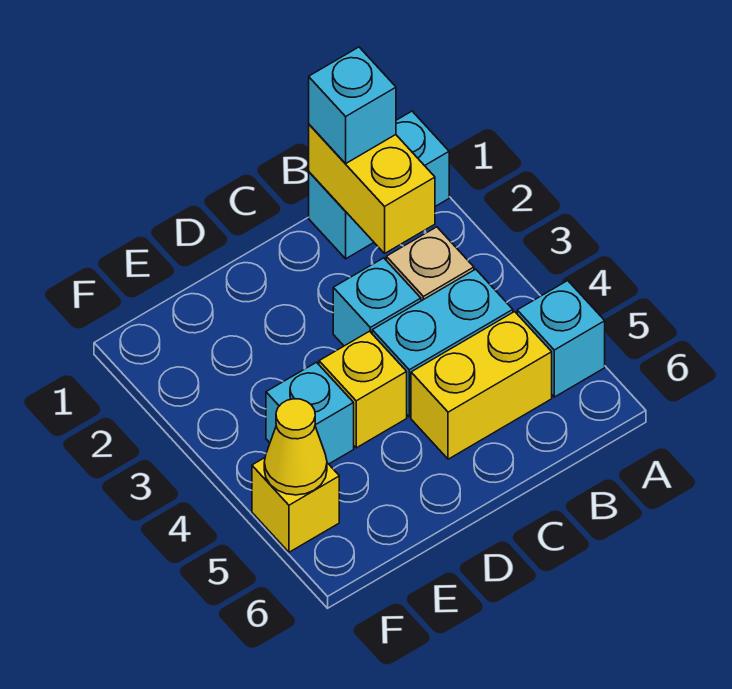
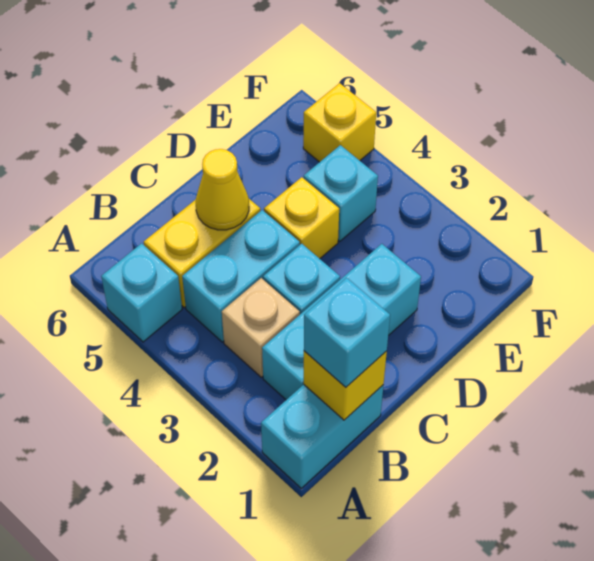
yellow brick B1:B2 level 2 -> yellow brick B1 level 2
none -> cyan brick B2:D2 level 1
yellow cone F5 level 2 -> yellow cone C5 level 2

